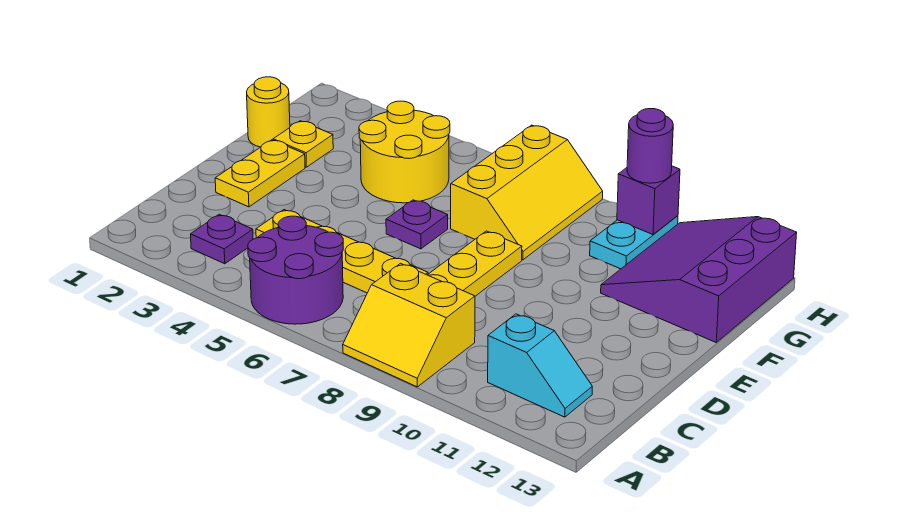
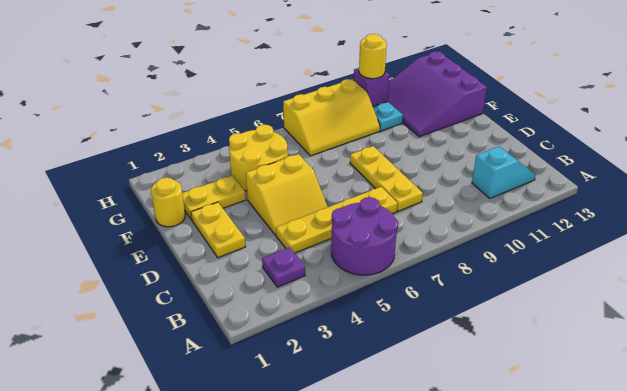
yellow slope A8:B9 level 1 top B -> yellow slope D4:E5 level 1 top E
purple plate E6 level 1 -> none
yellow plate F2 level 1 -> yellow plate F2:F3 level 1
yellow slope F7:H8 level 1 top 7 -> yellow slope G7:H9 level 1 top H
purple round brick H10 level 3 -> yellow round brick H10 level 3

